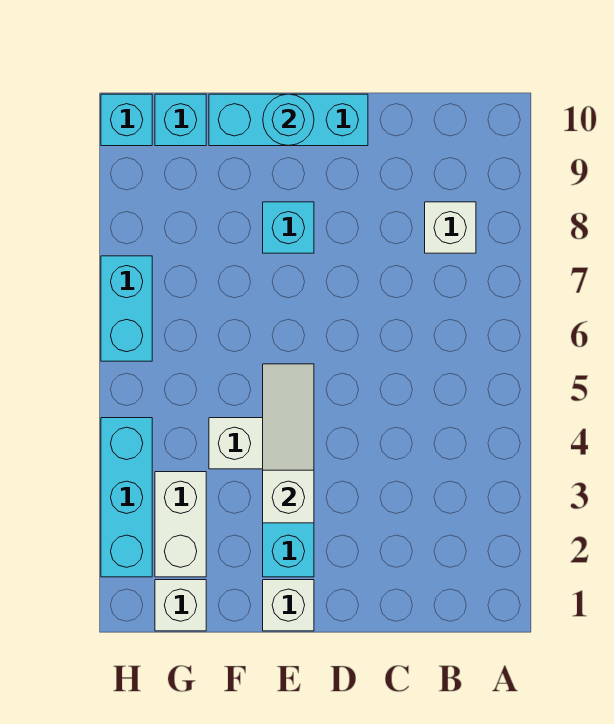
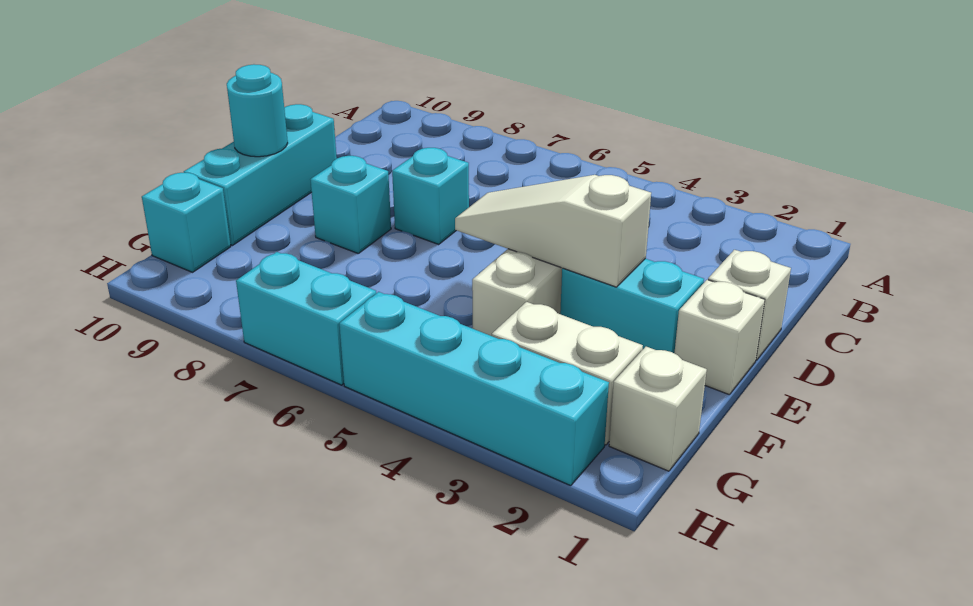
white brick B8 level 1 -> white brick D1 level 1
cyan brick H2:H4 level 1 -> cyan brick H2:H5 level 1
cyan brick H10 level 1 -> cyan brick D7 level 1

